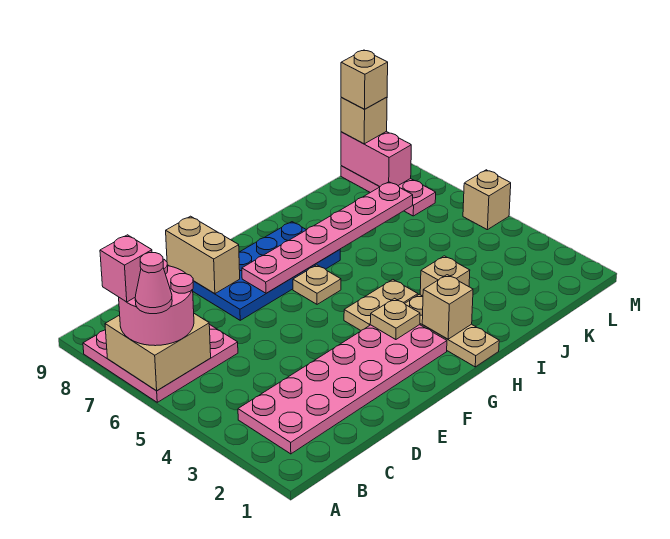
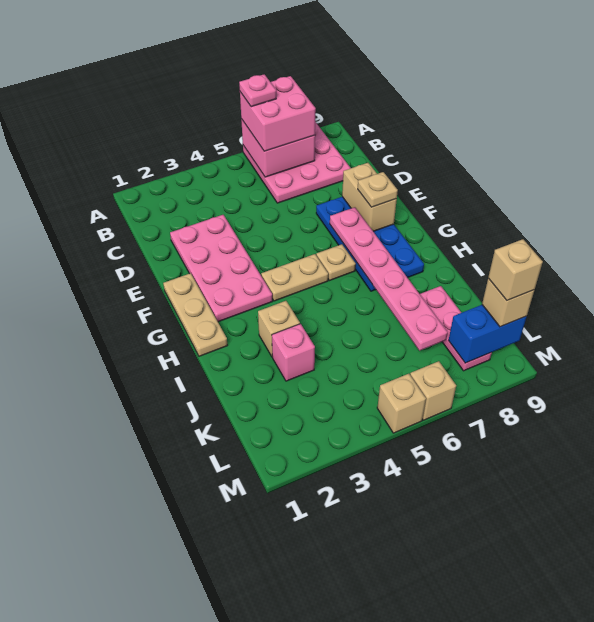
tan brick A6:B7 level 2 -> pink brick A6:B7 level 2
pink round brick A6:B7 level 3 -> pink brick A6:B7 level 3
pink cone A6 level 4 -> pink plate A6 level 4
pink brick A7 level 4 -> pink brick J3 level 1
pink plate B2:G3 level 1 -> pink plate D2:G3 level 1
tan brick E8:E9 level 2 -> tan brick E8:F8 level 2
tan plate G3 level 2 -> tan plate F8 level 3
tan plate G4:H4 level 1 -> tan plate G4:G5 level 1
tan plate H1:H3 level 1 -> tan plate F1:H1 level 1
tan brick H2 level 2 -> tan brick M6 level 1
pink plate L7:L9 level 1 -> pink plate J8:L8 level 1
pink brick L8:L9 level 2 -> blue brick L8:L9 level 2

